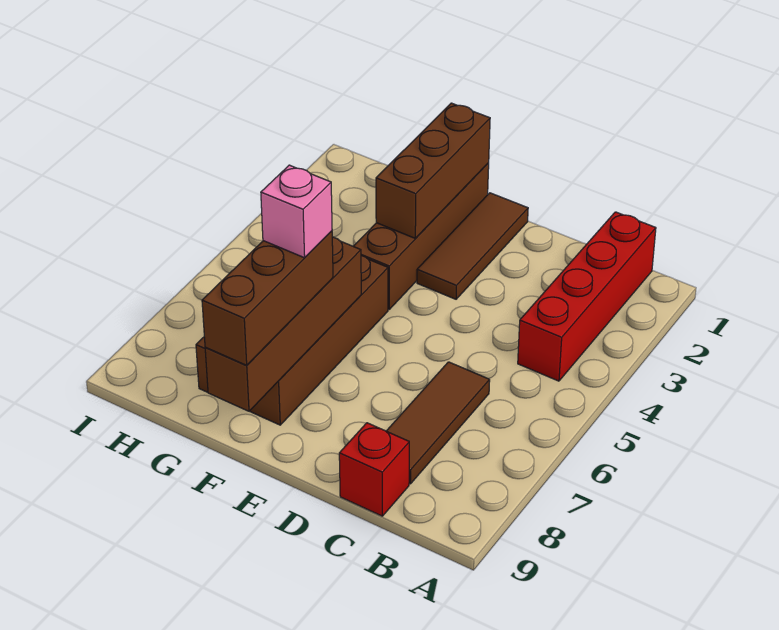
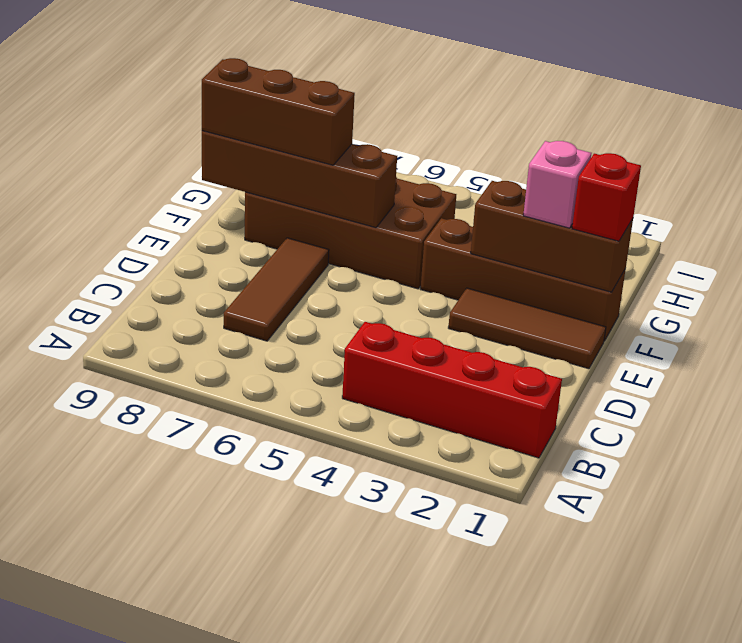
brown tile C6:C8 level 1 -> brown tile C7:E7 level 1
red brick C9 level 1 -> red brick F1 level 3
pink brick F7 level 4 -> pink brick F2 level 3

